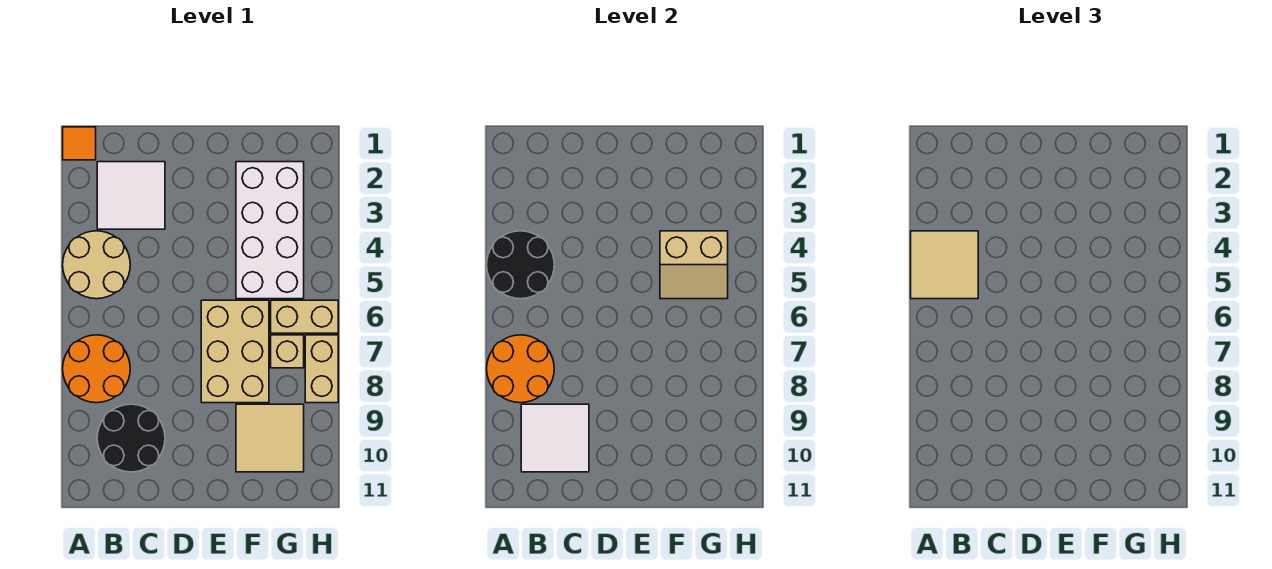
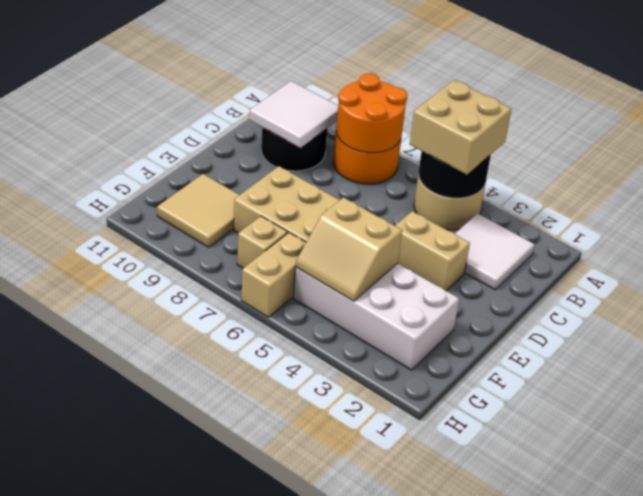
orange tile A1 level 1 -> none
tan tile A4:B5 level 3 -> tan brick A4:B5 level 3
tan slope F4:G5 level 2 top 4 -> tan slope F4:G5 level 2 top F
tan brick H7:H8 level 1 -> tan brick D3:D4 level 1

